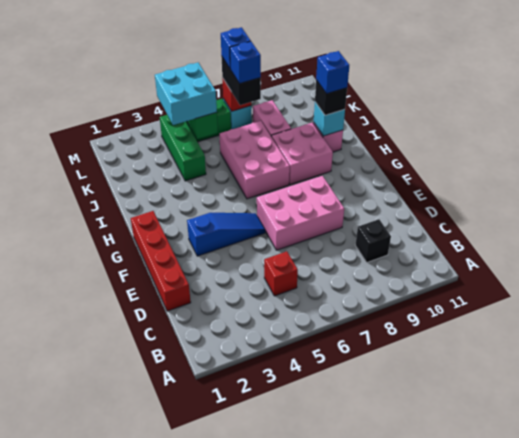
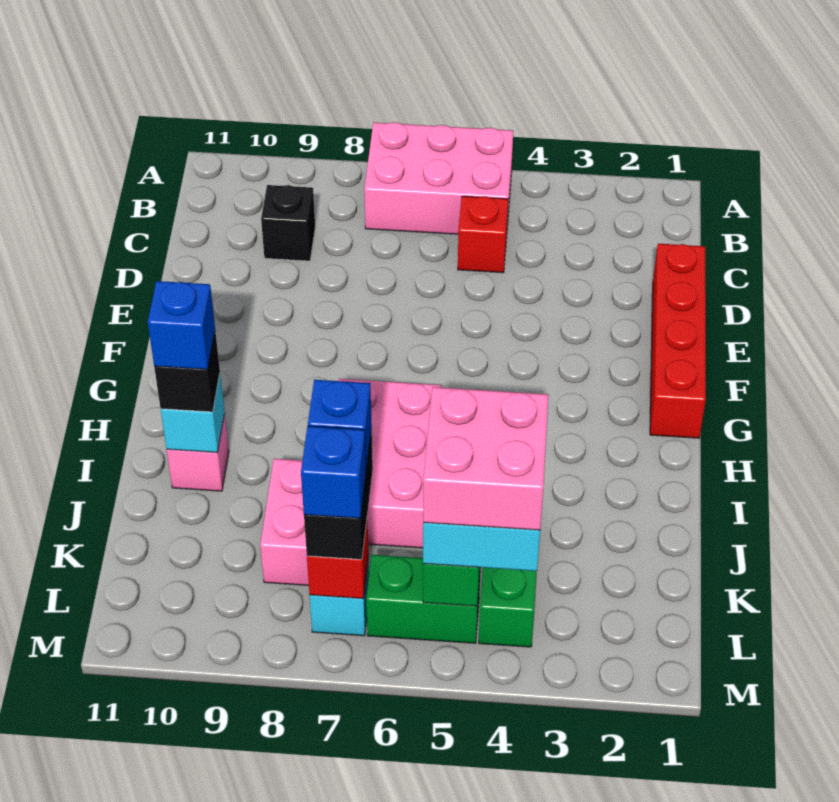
pink brick E6:F8 level 1 -> pink brick A5:B7 level 1
blue slope F3:F5 level 1 top 3 -> none
pink brick H8:I9 level 1 -> pink brick K4:L5 level 4

